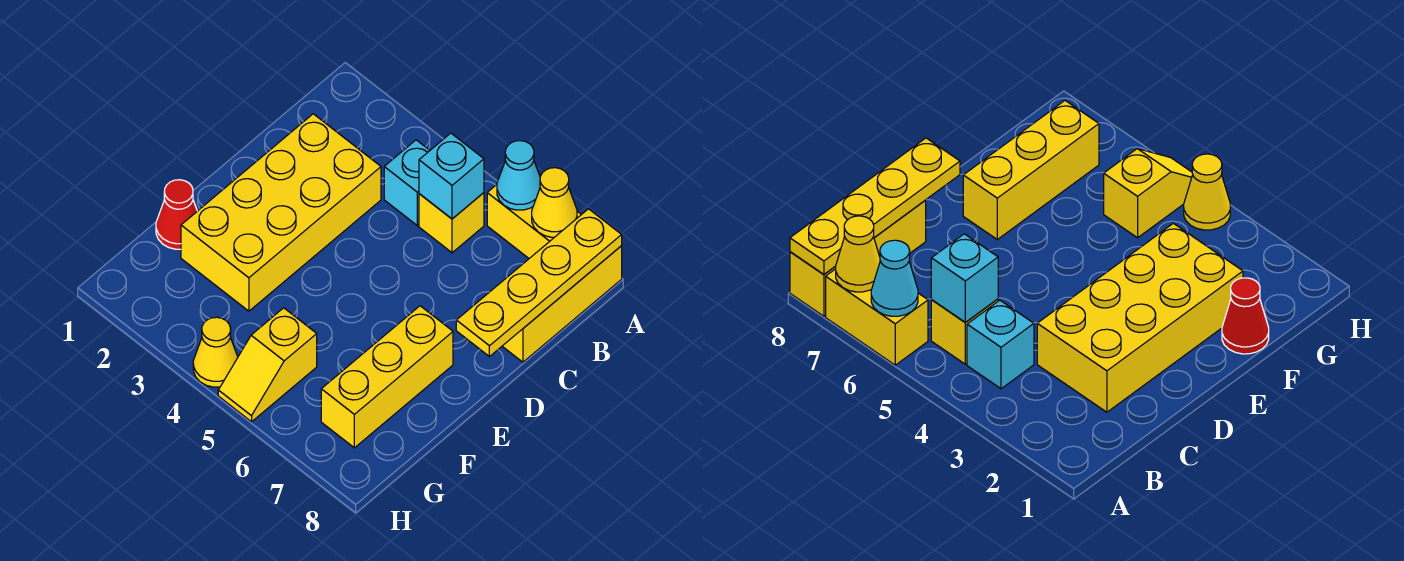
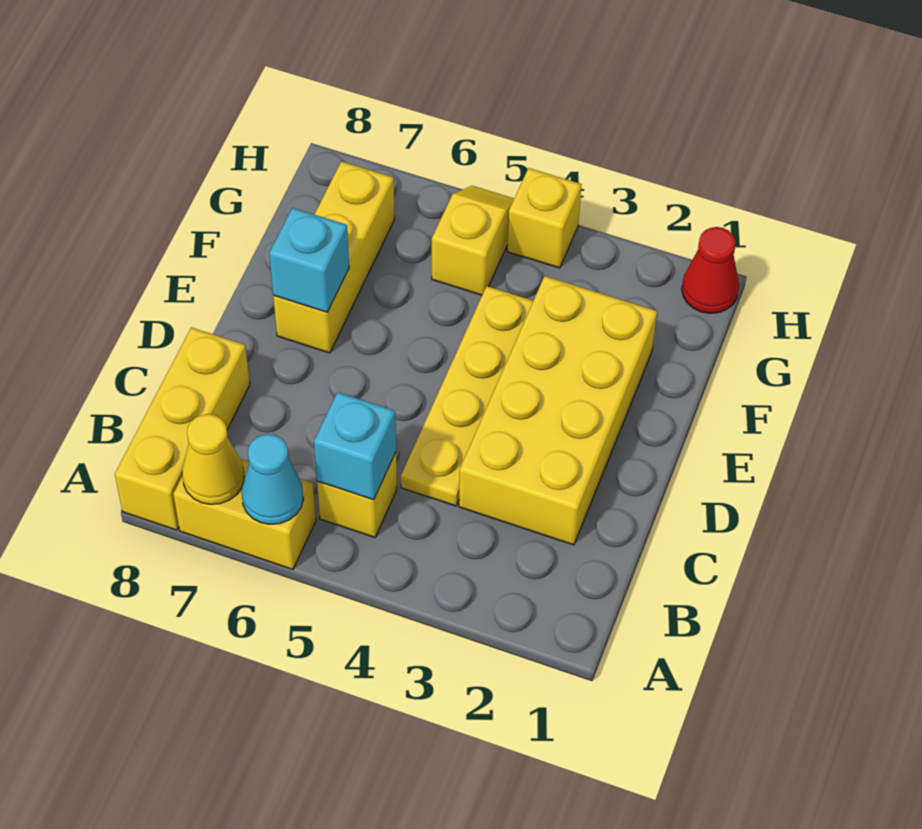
yellow plate A8:D8 level 2 -> yellow plate C4:F4 level 1
cyan brick B4 level 1 -> cyan brick E7 level 2
red cone F1 level 1 -> red cone H1 level 1
yellow cone H4 level 1 -> yellow brick H4 level 1

